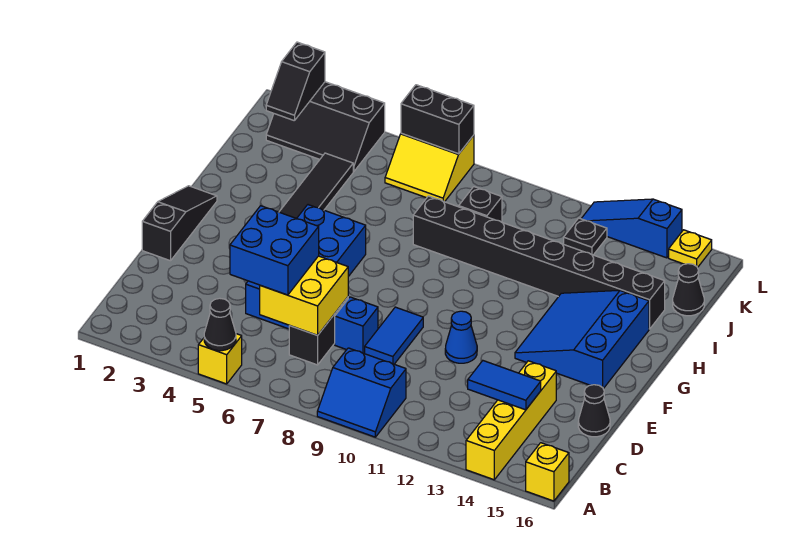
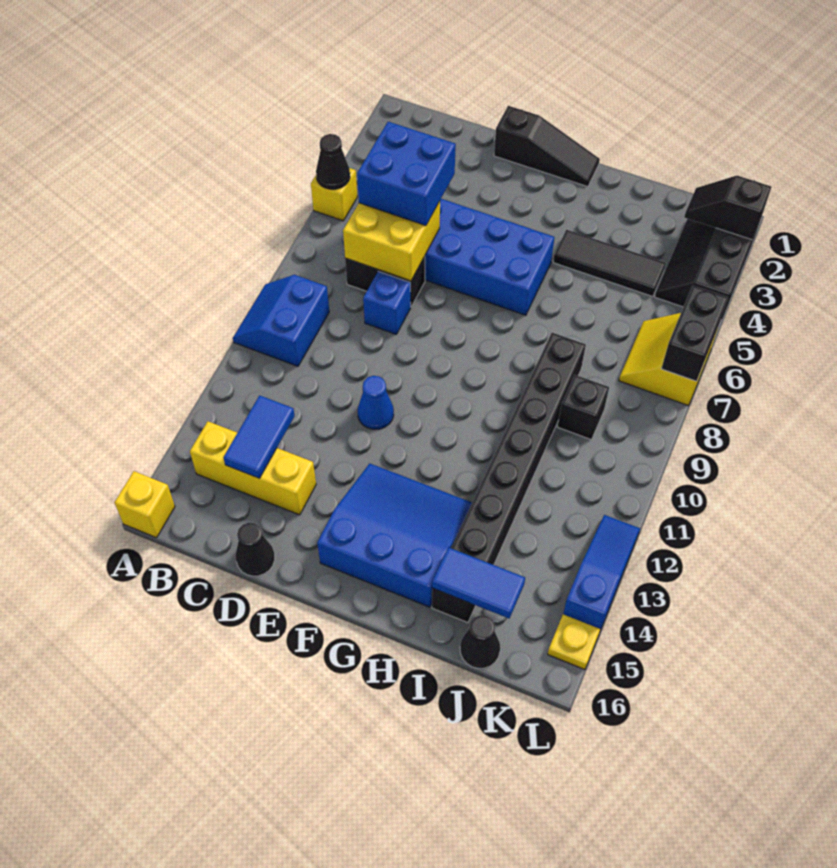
yellow brick A14:D14 level 1 -> yellow brick B14:D14 level 1
blue tile D9:E9 level 1 -> blue tile I15:J15 level 2
black plate K12 level 1 -> none

